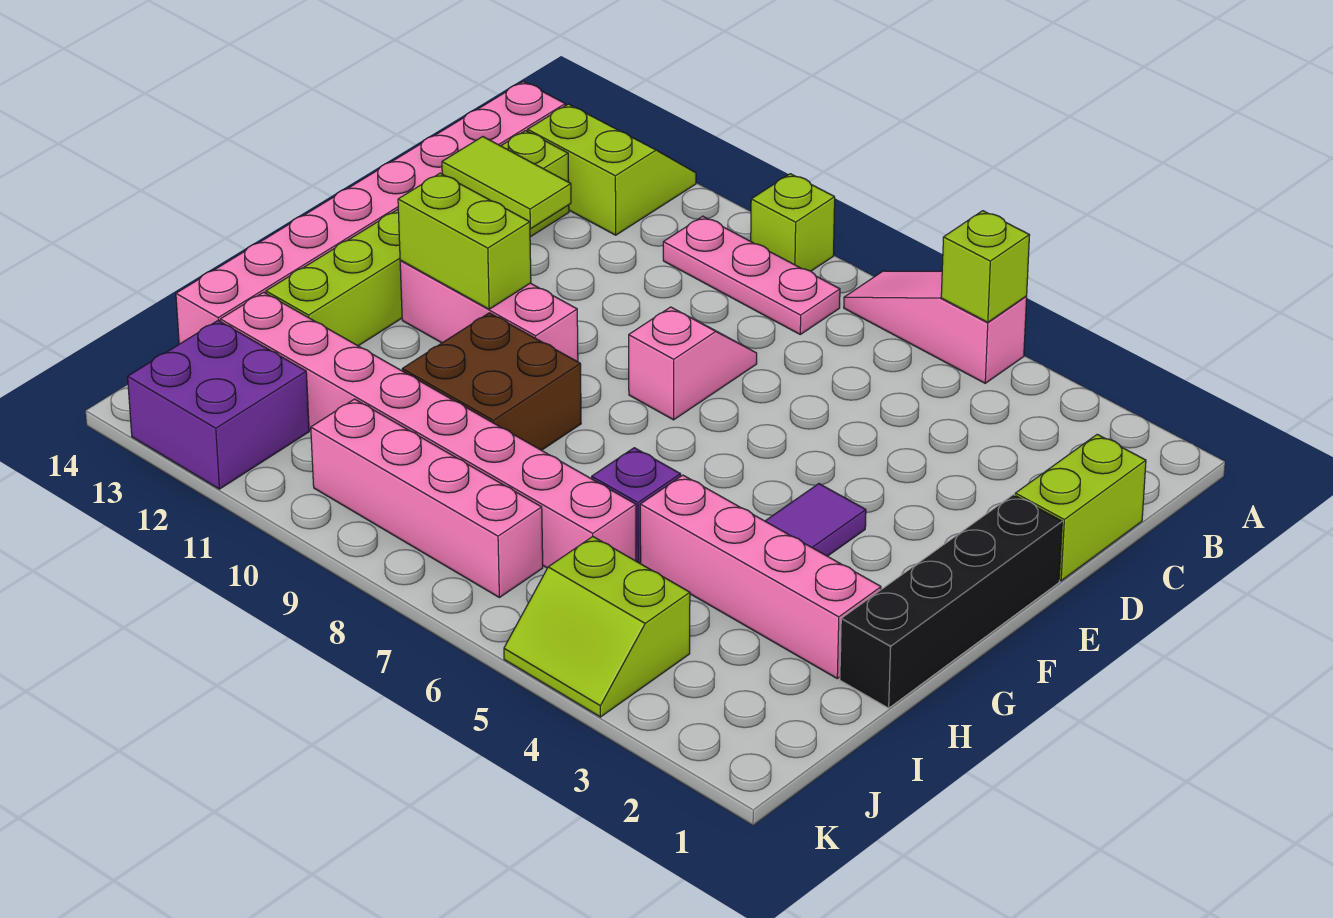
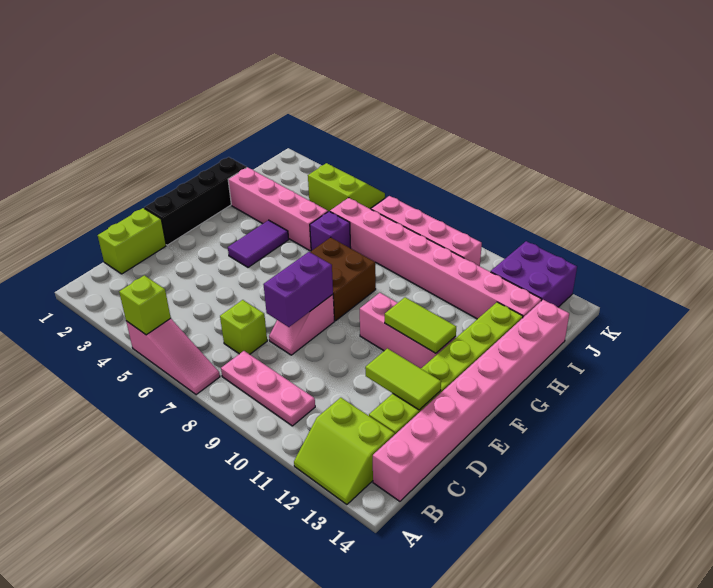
lime brick A9 level 1 -> lime brick C7 level 1
none -> purple brick D8:E8 level 2
lime brick F11:F12 level 2 -> lime tile F11:F12 level 2
brown brick G9:H10 level 1 -> brown brick F7:G8 level 1

